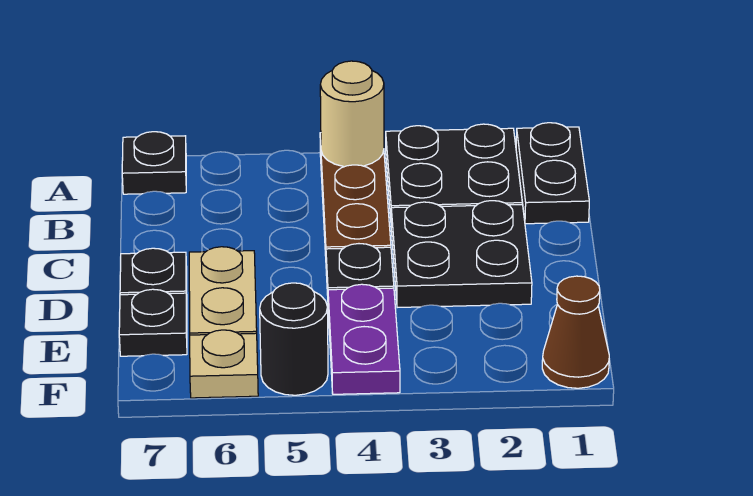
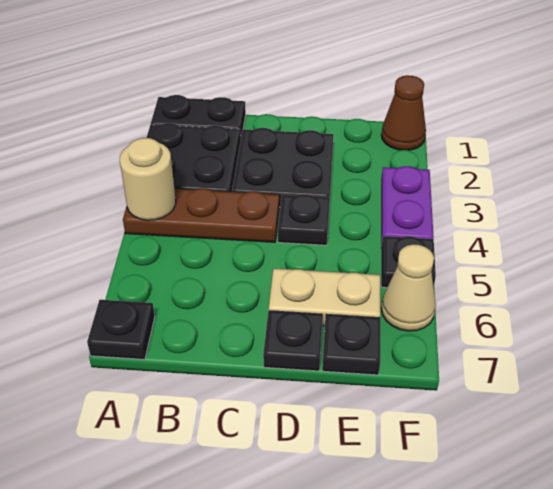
purple plate E4:F4 level 1 -> purple plate F3:F4 level 1
black round brick F5 level 1 -> black plate F5 level 1
tan plate F6 level 1 -> tan cone F6 level 1

